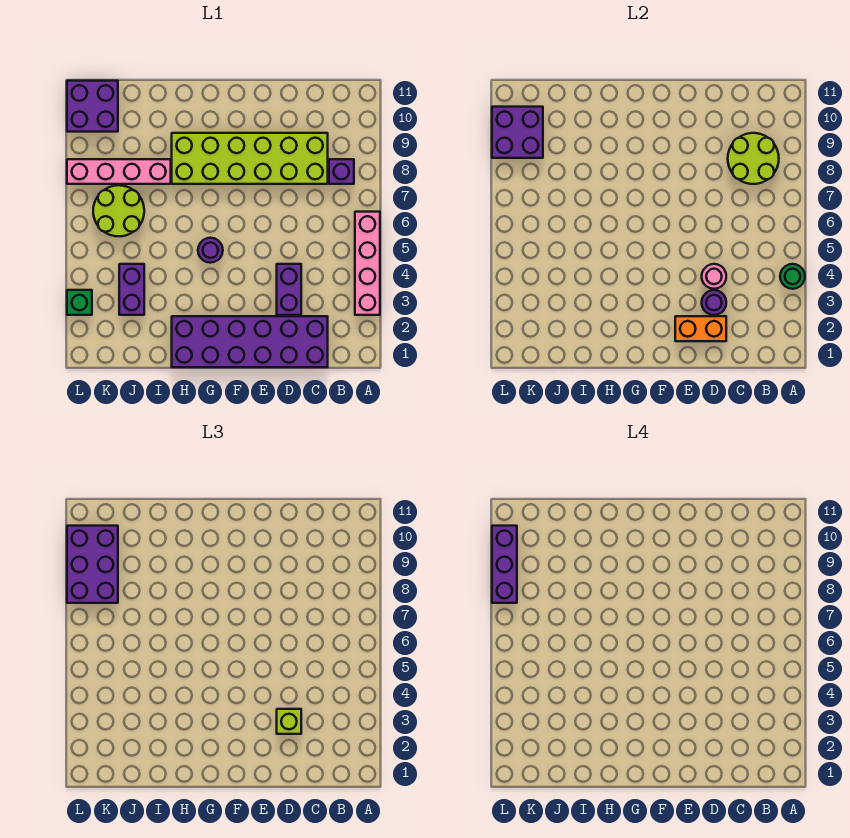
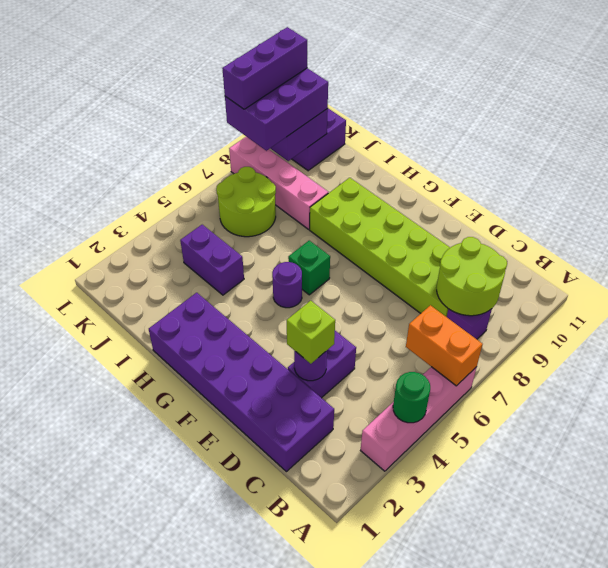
orange brick D2:E2 level 2 -> orange brick A6:B6 level 2
pink round brick D4 level 2 -> none
purple brick J3:J4 level 1 -> purple brick I4:J4 level 1
green brick L3 level 1 -> green brick G6 level 1

